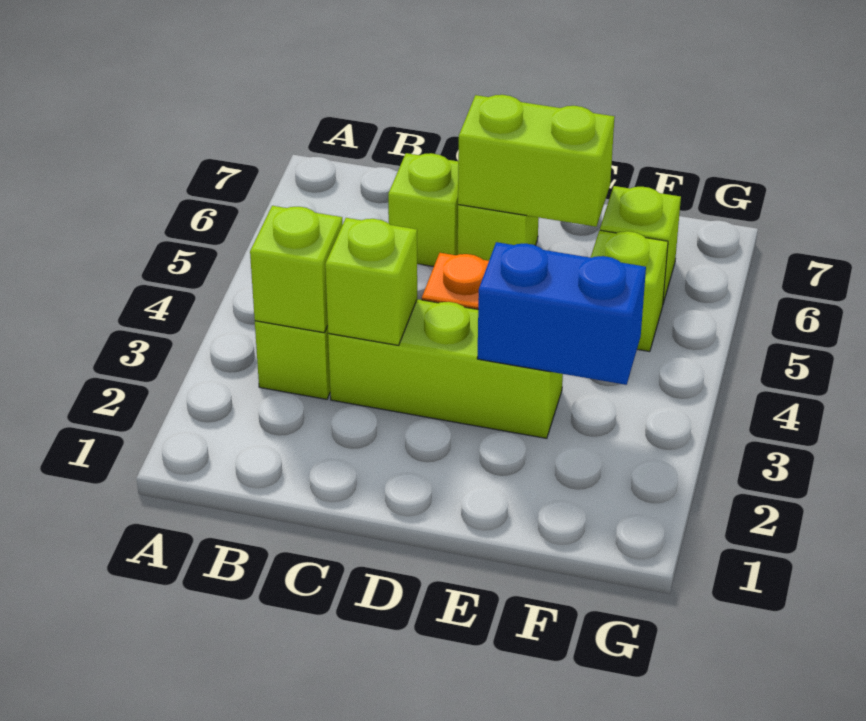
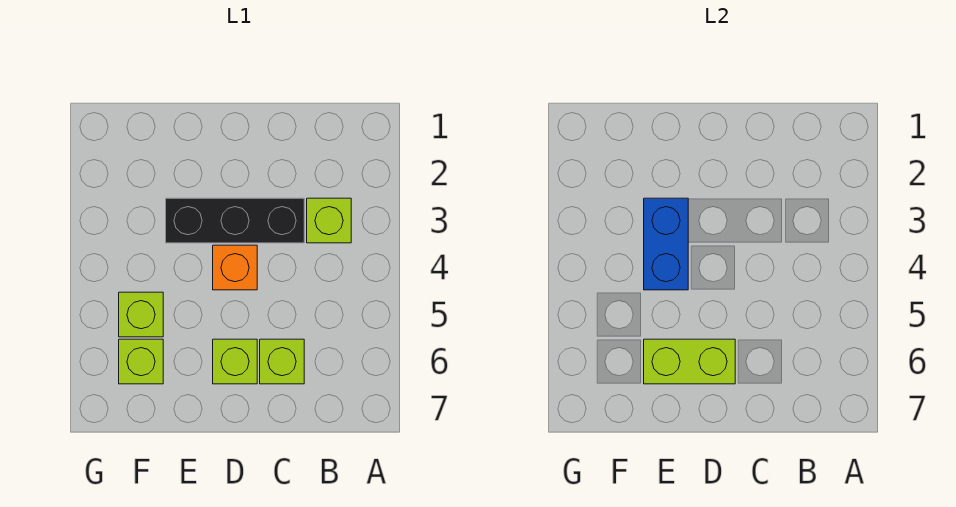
lime brick B3 level 2 -> none
lime brick C3:E3 level 1 -> black brick C3:E3 level 1
lime brick C3 level 2 -> none
blue brick E3:F3 level 2 -> blue brick E3:E4 level 2

